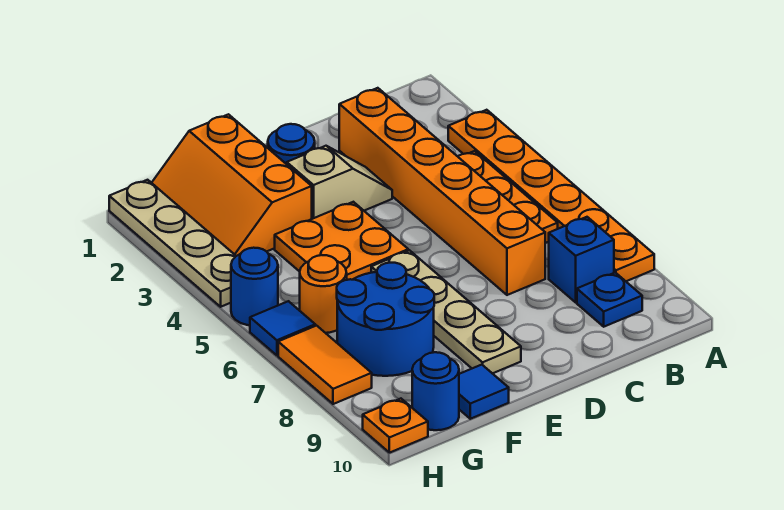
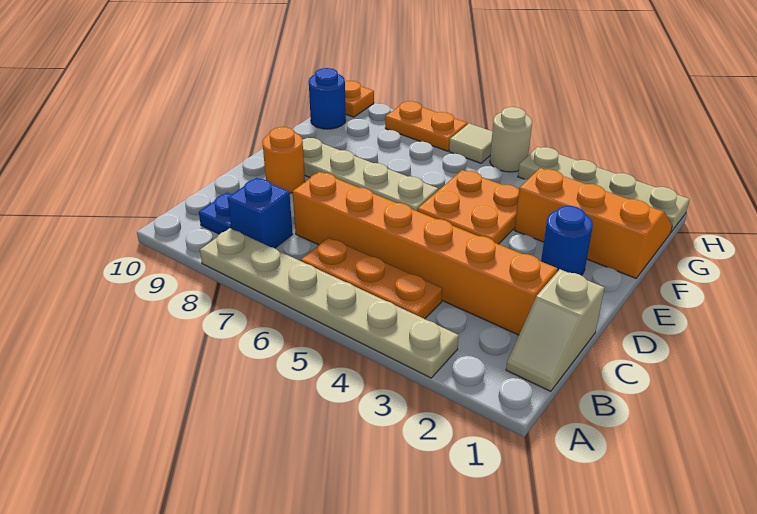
orange plate A3:A8 level 1 -> tan plate A3:A8 level 1
tan slope D3:E3 level 1 top E -> tan slope B1:C1 level 1 top C
blue round brick F7:G8 level 1 -> none
blue tile F10 level 1 -> none
orange round brick G6 level 1 -> orange round brick D9 level 1
blue round brick H5 level 1 -> tan round brick H5 level 1
blue tile H6 level 1 -> tan tile H6 level 1
orange tile H7:H8 level 1 -> orange plate H7:H8 level 1

